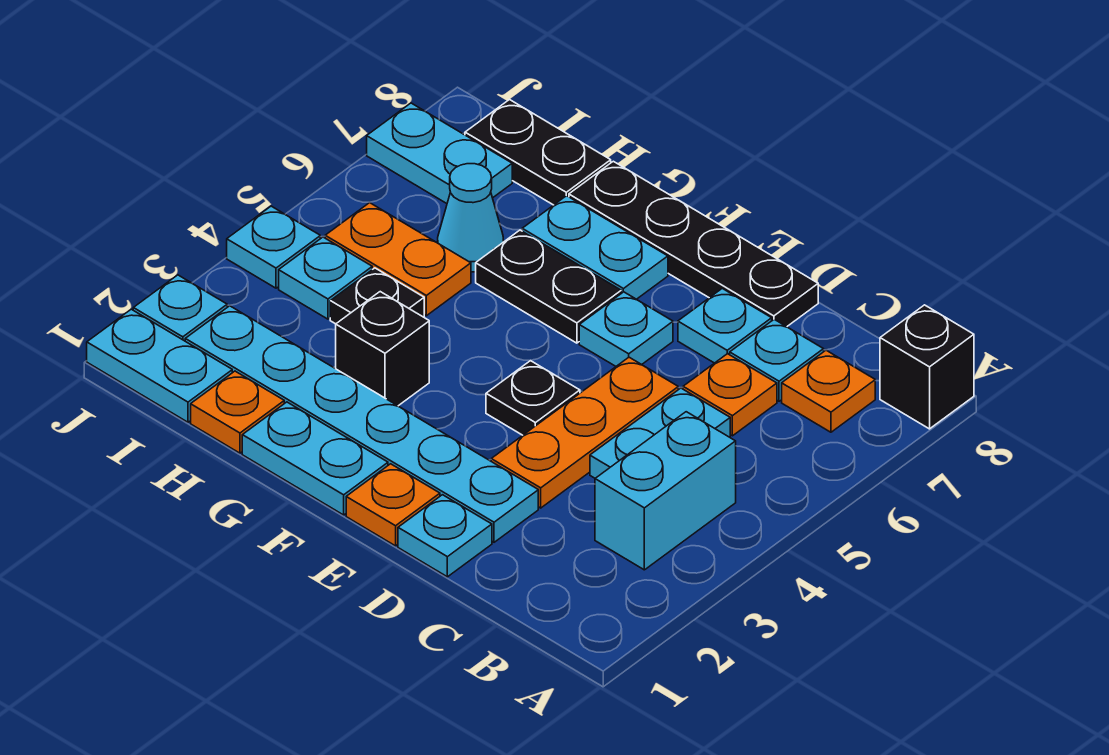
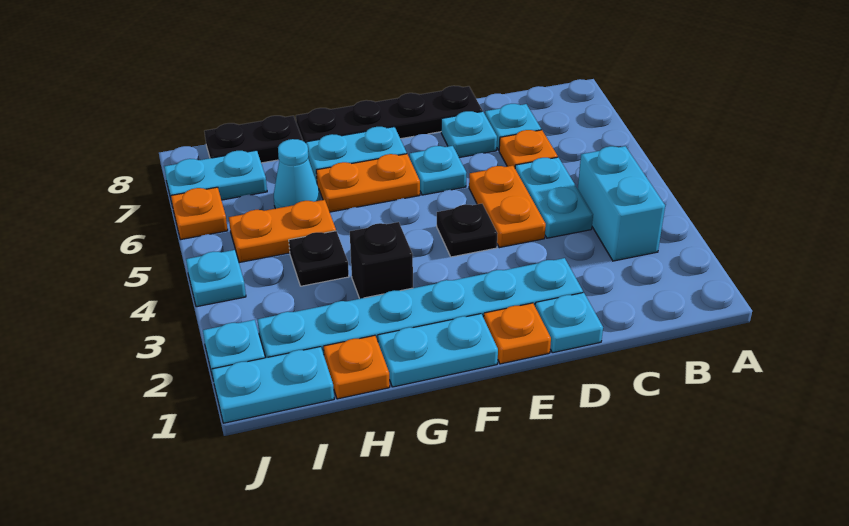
black brick A8 level 1 -> none
orange plate B7 level 1 -> orange plate J6 level 1
orange plate D3:D5 level 1 -> orange plate D4:D5 level 1
black plate F6:G6 level 1 -> orange plate F6:G6 level 1
cyan plate I4 level 1 -> none

